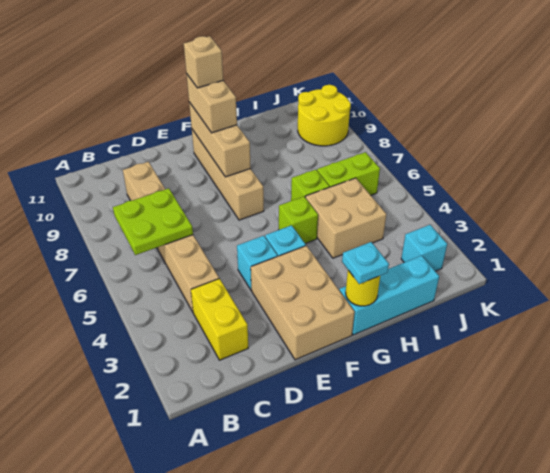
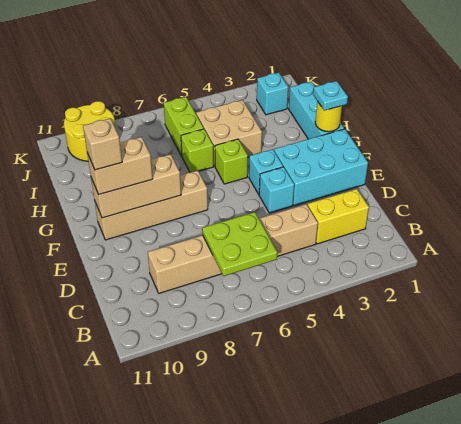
tan brick E1:F3 level 1 -> cyan brick E1:F3 level 1

